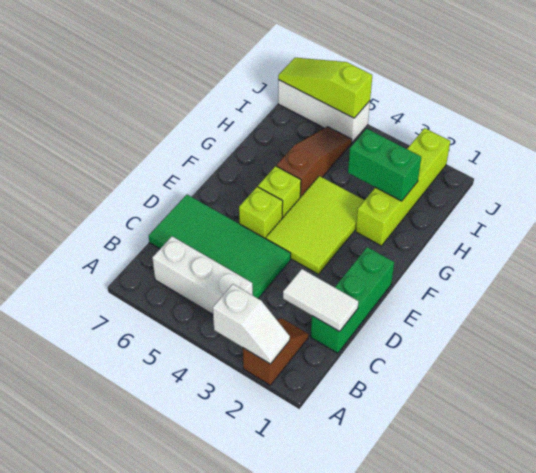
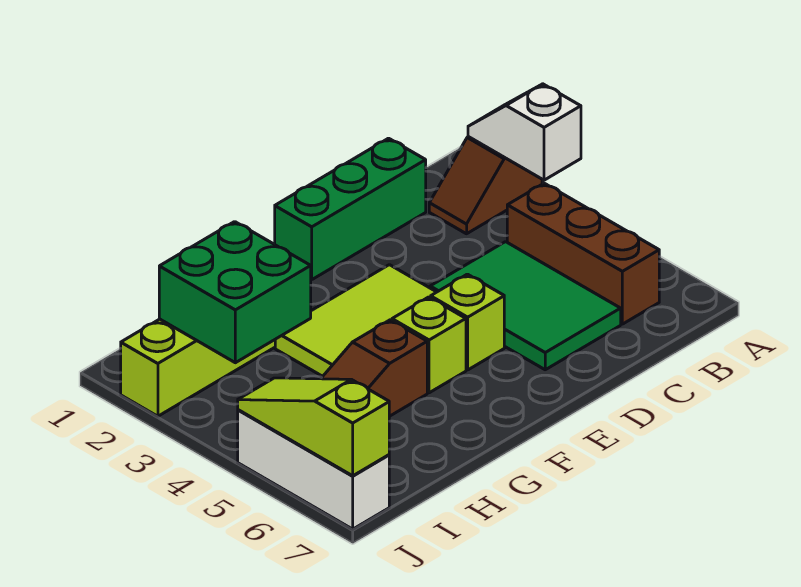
white brick B4:B6 level 1 -> brown brick B4:B6 level 1
white tile C1:C2 level 2 -> none
green tile C4:D7 level 1 -> green tile C4:D6 level 1
green brick H2:H3 level 2 -> green brick H2:I3 level 2
lime slope J5:J7 level 2 top 5 -> lime slope J5:J7 level 2 top 7

